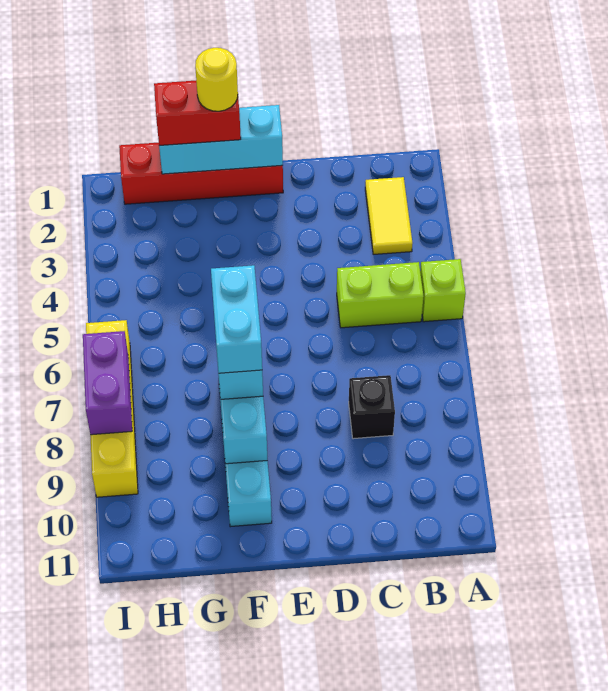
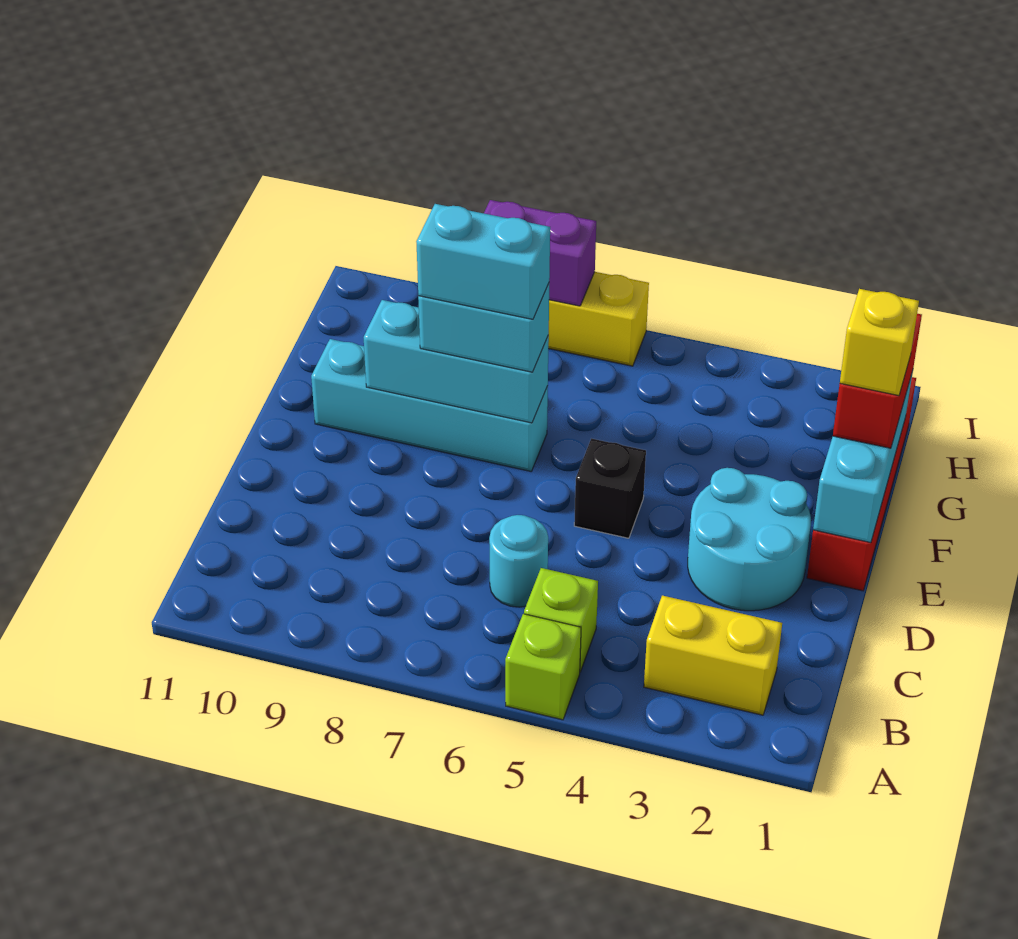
yellow tile B2:B3 level 1 -> yellow brick B2:B3 level 1
lime brick B5:C5 level 1 -> lime brick B5 level 1
none -> cyan round brick C6 level 1
black brick C8 level 1 -> black brick E5 level 1
none -> cyan round brick D2:E3 level 1
yellow round brick F1 level 4 -> yellow brick F1 level 4

